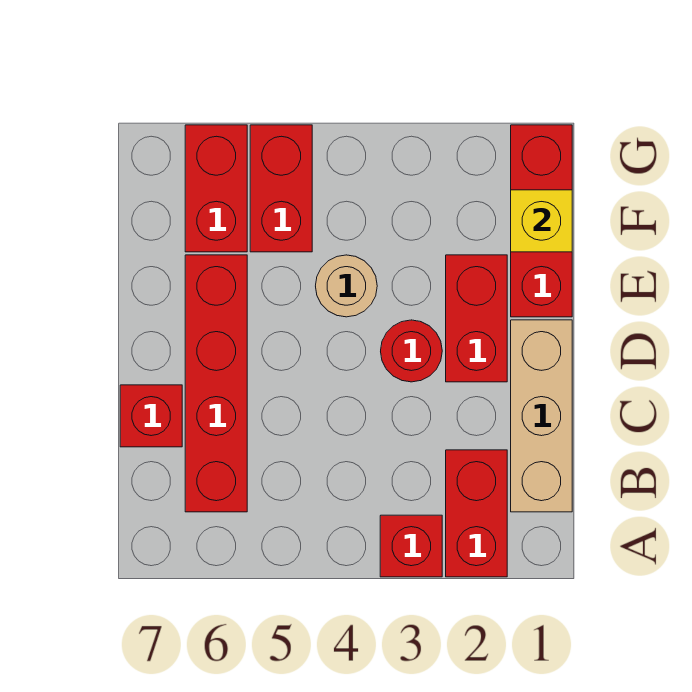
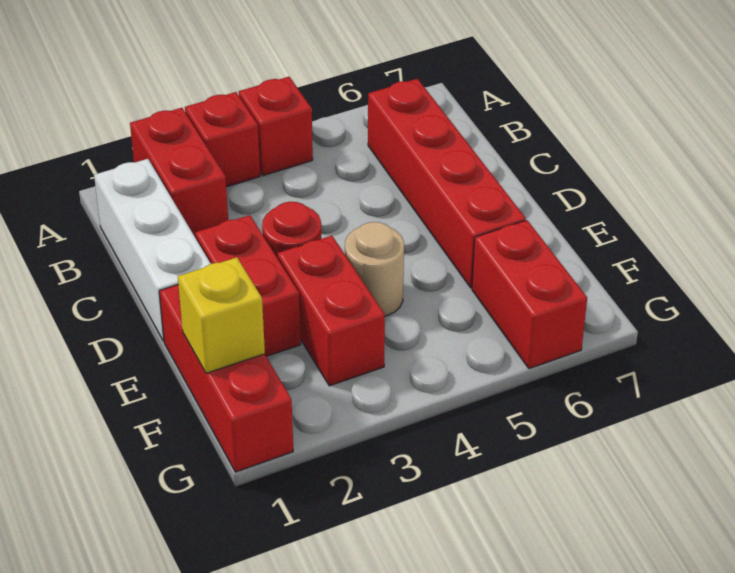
tan brick B1:D1 level 1 -> white brick B1:D1 level 1
red brick C7 level 1 -> red brick A4 level 1
red brick F5:G5 level 1 -> red brick E3:F3 level 1

